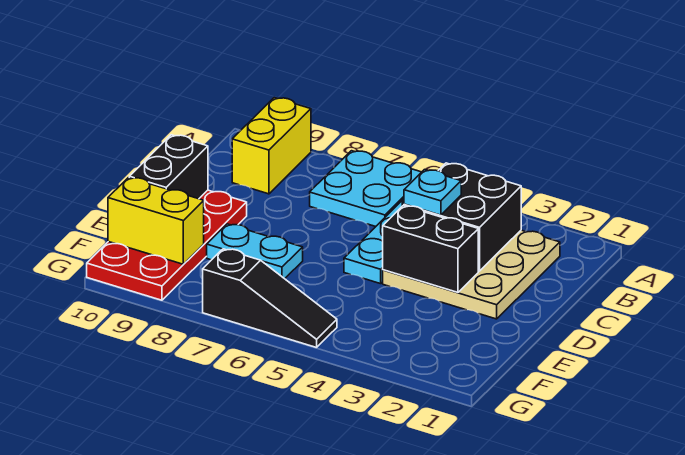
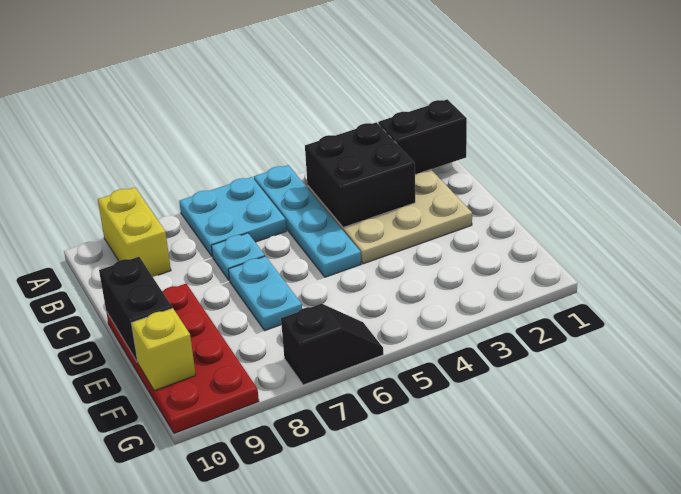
cyan plate C4 level 3 -> cyan plate C7 level 1
black brick D3:D4 level 2 -> black brick B1:B2 level 2
cyan plate E7:E8 level 1 -> cyan plate D7:E7 level 1
yellow brick F9:F10 level 2 -> yellow brick F10 level 2
black slope G5:G7 level 1 top 7 -> black slope G6:G7 level 1 top 7

